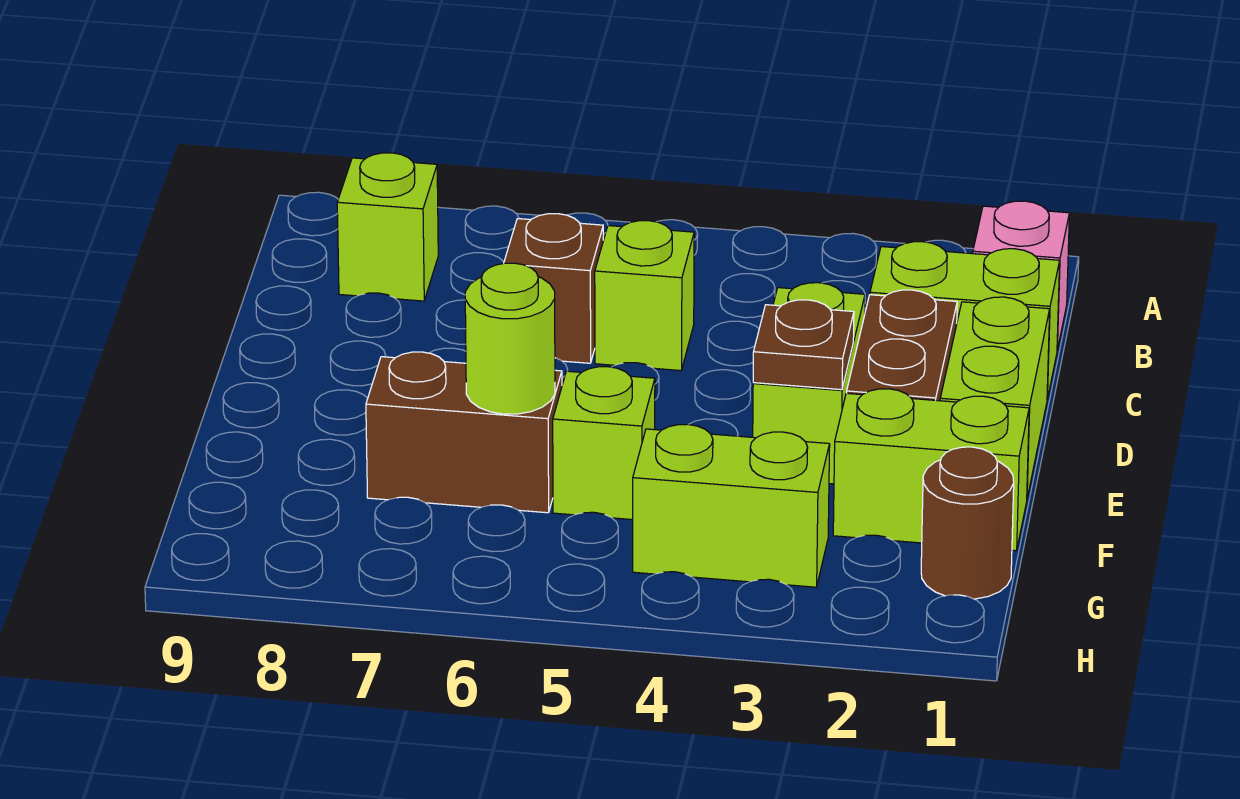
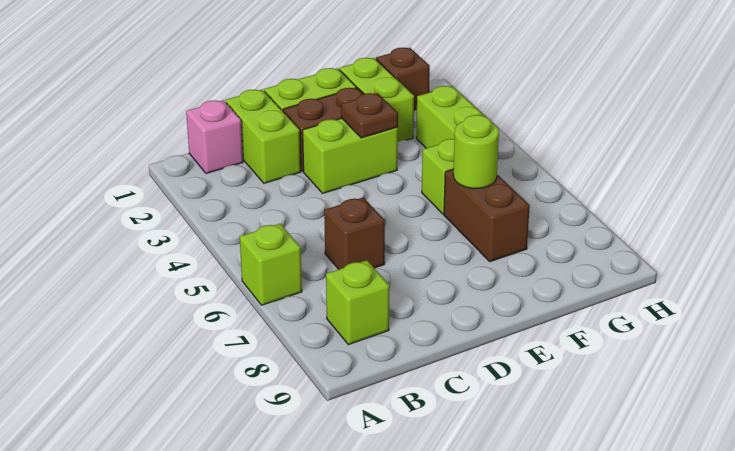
lime brick C5 level 1 -> lime brick A6 level 1
brown round brick G1 level 1 -> brown brick G1 level 1

